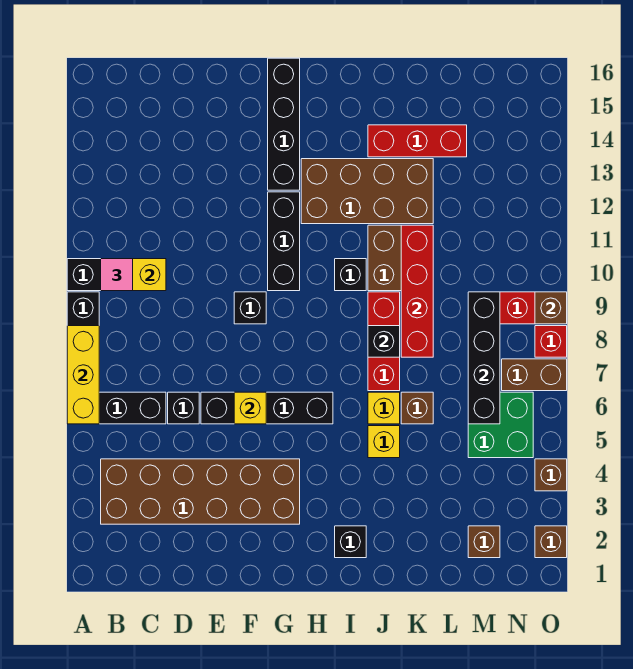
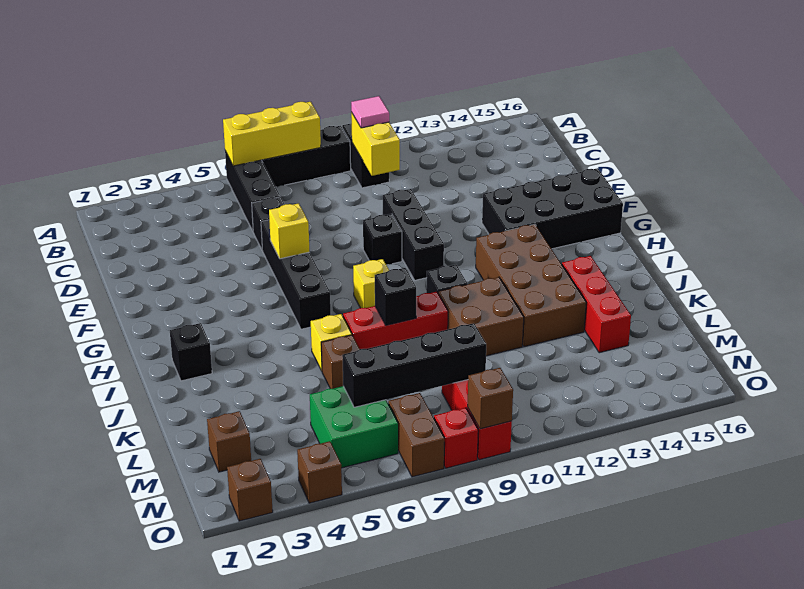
brown brick B3:G4 level 1 -> none
black brick G10:G12 level 1 -> black brick E10:G10 level 1
black brick G13:G16 level 1 -> black brick F13:G16 level 1
yellow brick J5 level 1 -> yellow brick H8 level 1
red brick K8:K11 level 2 -> none

